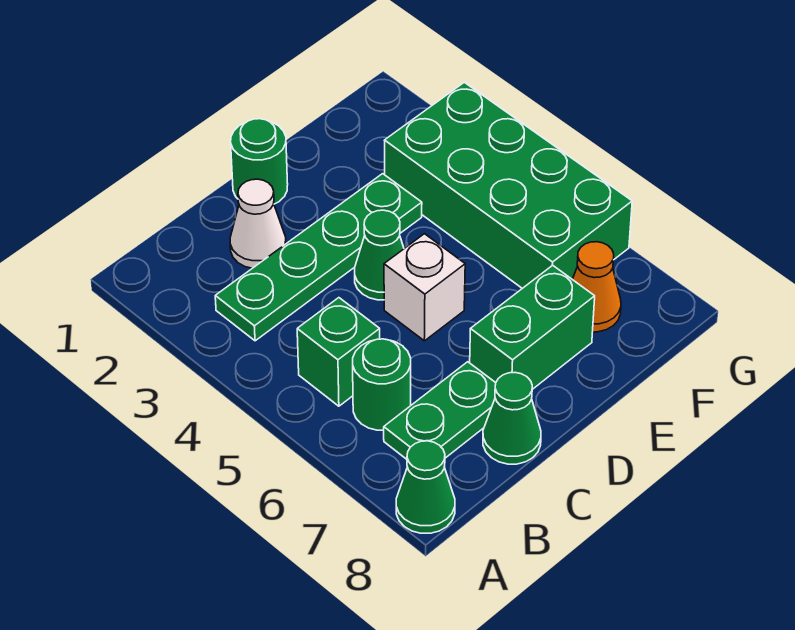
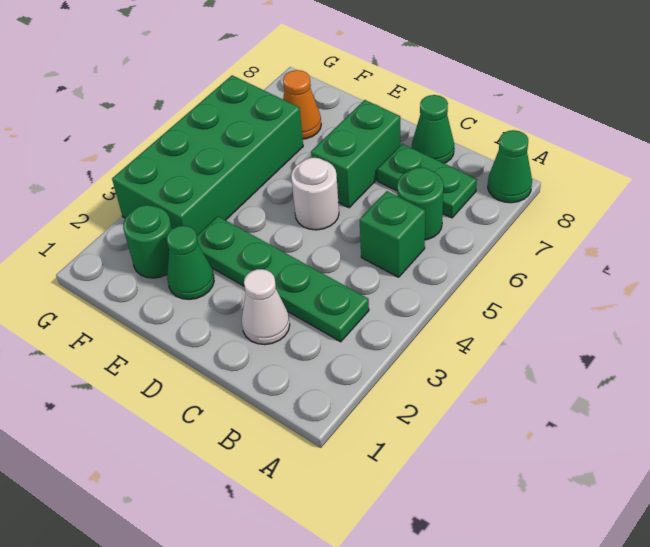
green round brick D1 level 1 -> green round brick F2 level 1
green cone D4 level 1 -> green cone E2 level 1
white brick D5 level 1 -> white round brick D5 level 1
green brick D7:E7 level 1 -> green brick D6:D7 level 1

